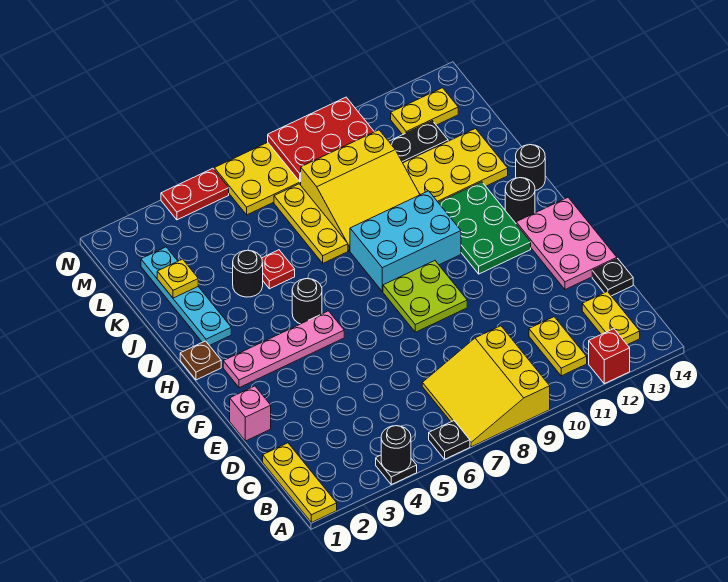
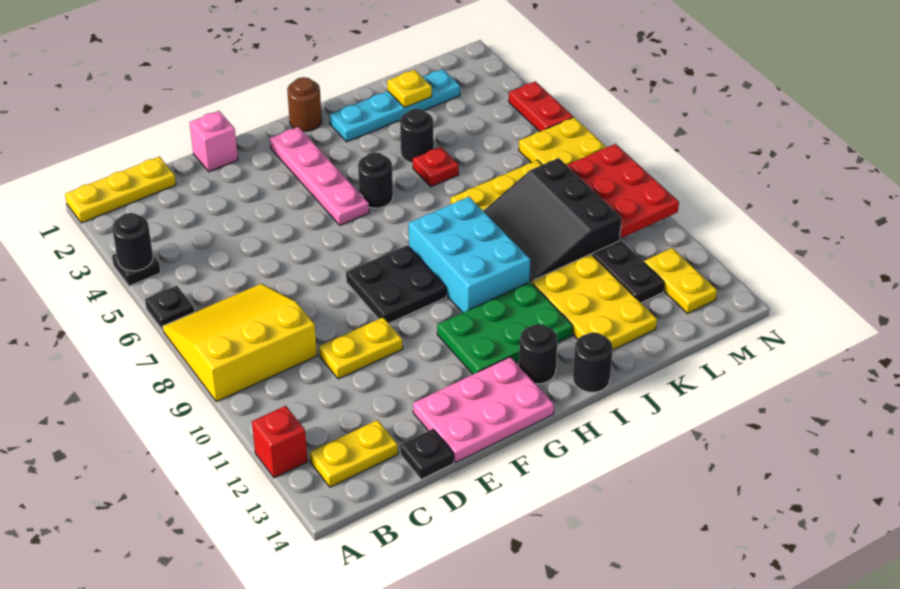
yellow plate B11:C11 level 1 -> yellow plate D10:E10 level 1
lime plate F8:G9 level 1 -> black plate F8:G9 level 1
brown plate H1 level 1 -> brown round brick H1 level 1
yellow slope J8:L10 level 1 top L -> black slope J8:L10 level 1 top L

